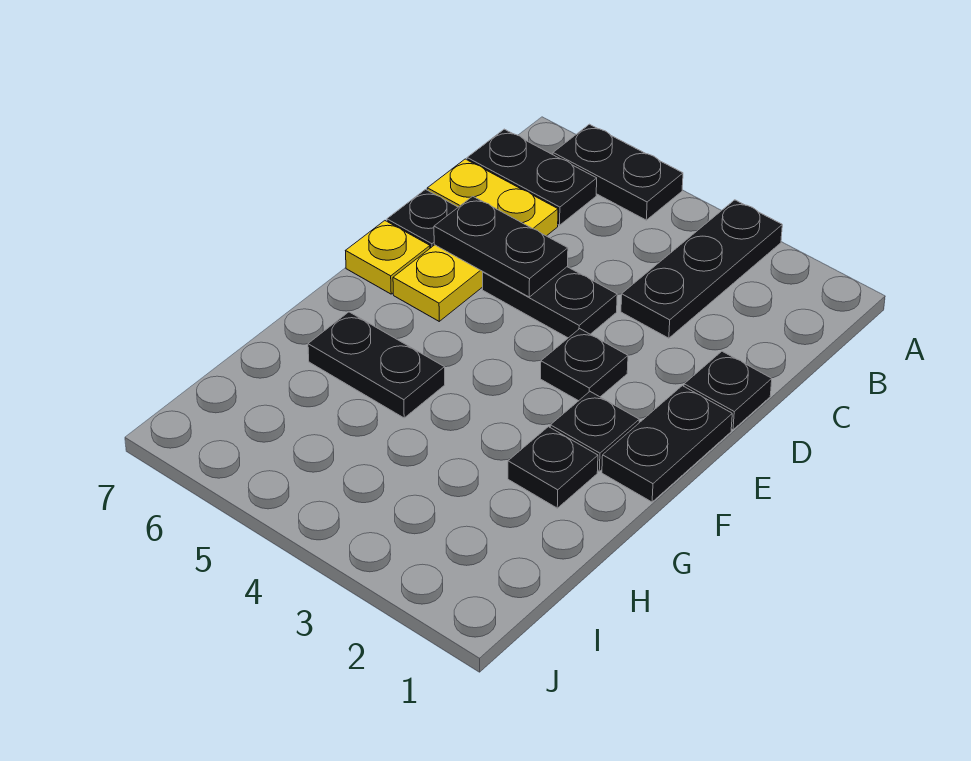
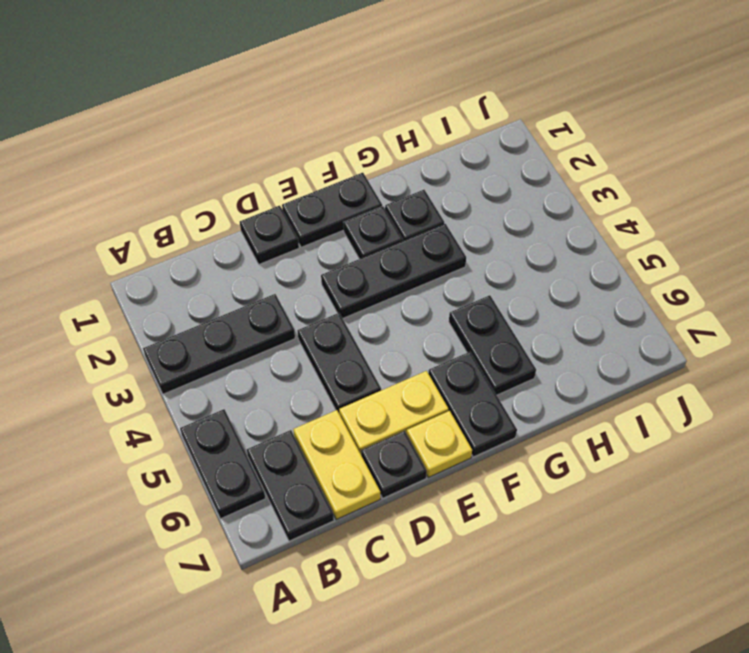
black plate D5:D6 level 2 -> black plate F6:F7 level 1
black plate E3 level 1 -> black plate E3:G3 level 1

